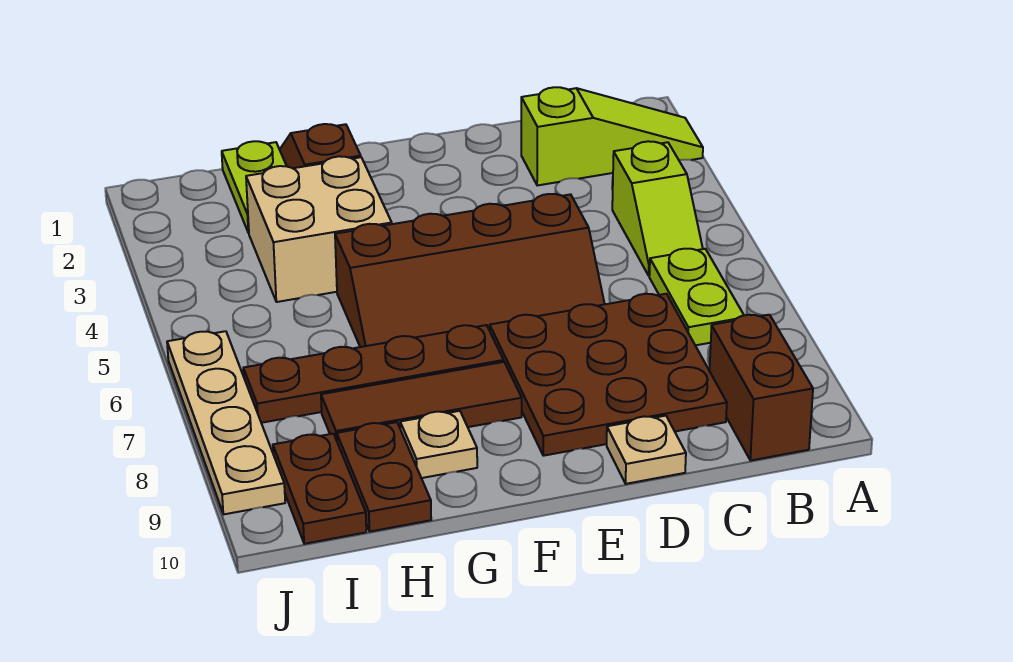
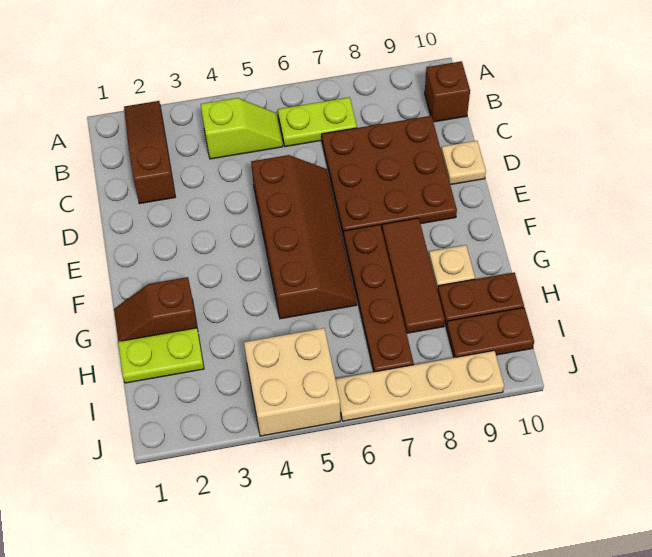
lime slope A2:C2 level 1 top C -> brown slope A2:C2 level 1 top C
brown brick B9:B10 level 1 -> brown brick B10 level 1
tan brick G3:H4 level 1 -> tan brick I4:J5 level 1

